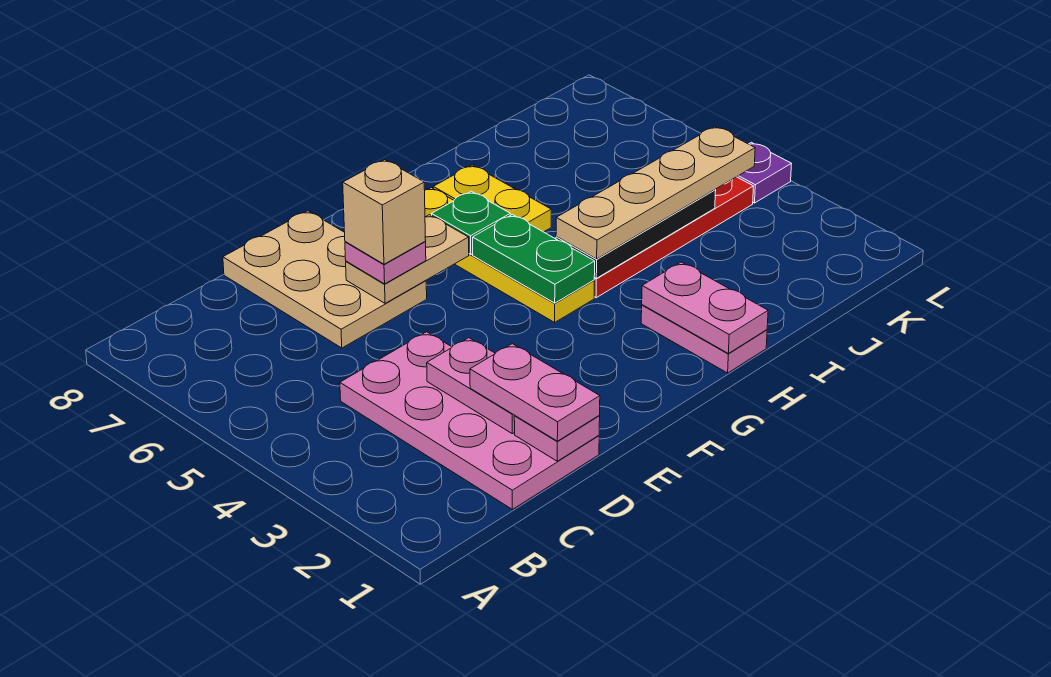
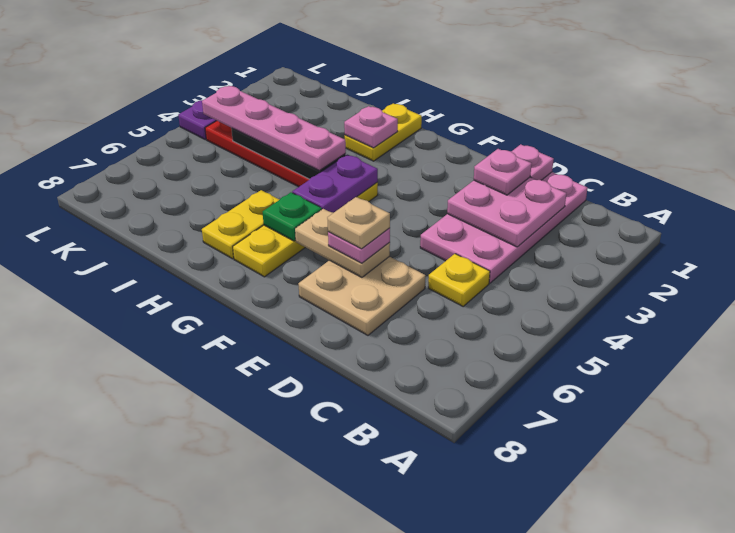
none -> yellow plate C5 level 1
pink plate D1:D2 level 3 -> pink plate D2 level 3
pink plate D2:D3 level 2 -> pink plate C2:D3 level 2
tan plate D6:E8 level 1 -> tan plate D6:E7 level 1
tan brick E6 level 4 -> tan plate E6 level 4
green plate G4:G5 level 2 -> purple plate G4:G5 level 2
pink plate H1:H2 level 1 -> yellow plate H1:H2 level 1
pink plate H1:H2 level 2 -> pink plate H2 level 2
tan plate H4:K4 level 3 -> pink plate H4:K4 level 3

